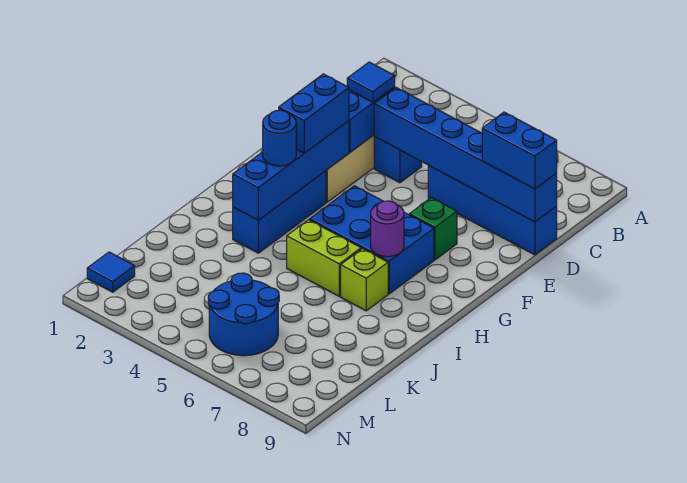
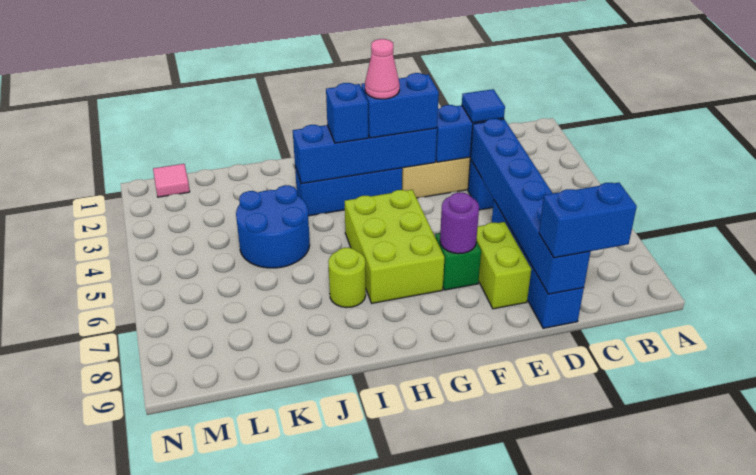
blue brick D8:D9 level 3 -> blue brick C9:D9 level 3
none -> pink cone G3 level 4
blue brick G5:H7 level 1 -> lime brick G5:H7 level 1
blue round brick H3 level 3 -> blue brick H3 level 3
purple round brick H7 level 2 -> purple round brick F7 level 2
lime brick I5:I6 level 1 -> lime brick E7:E8 level 1
lime brick I7 level 1 -> lime round brick I7 level 1
blue round brick L5:M6 level 1 -> blue round brick J4:K5 level 1
blue tile M1 level 1 -> pink tile M1 level 1

